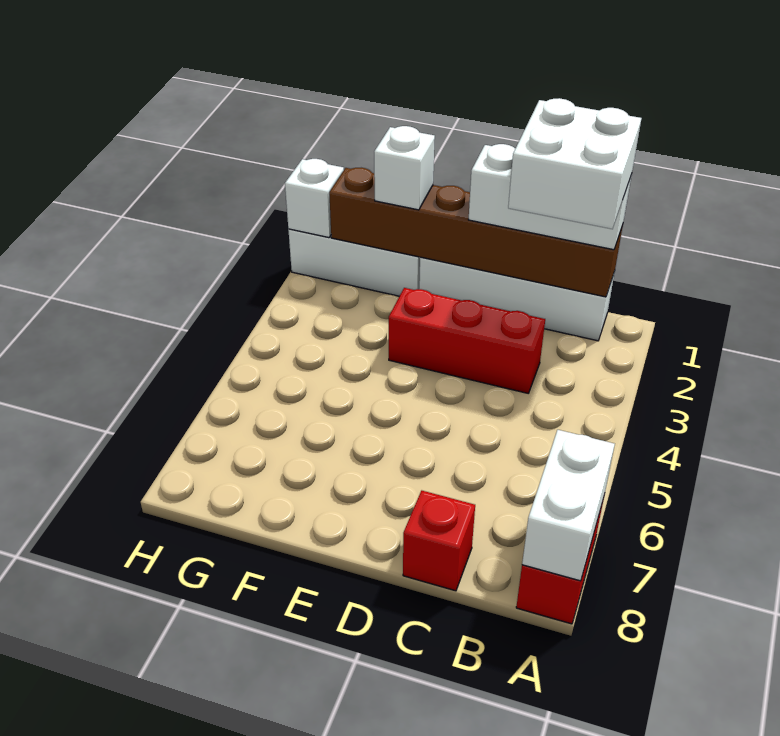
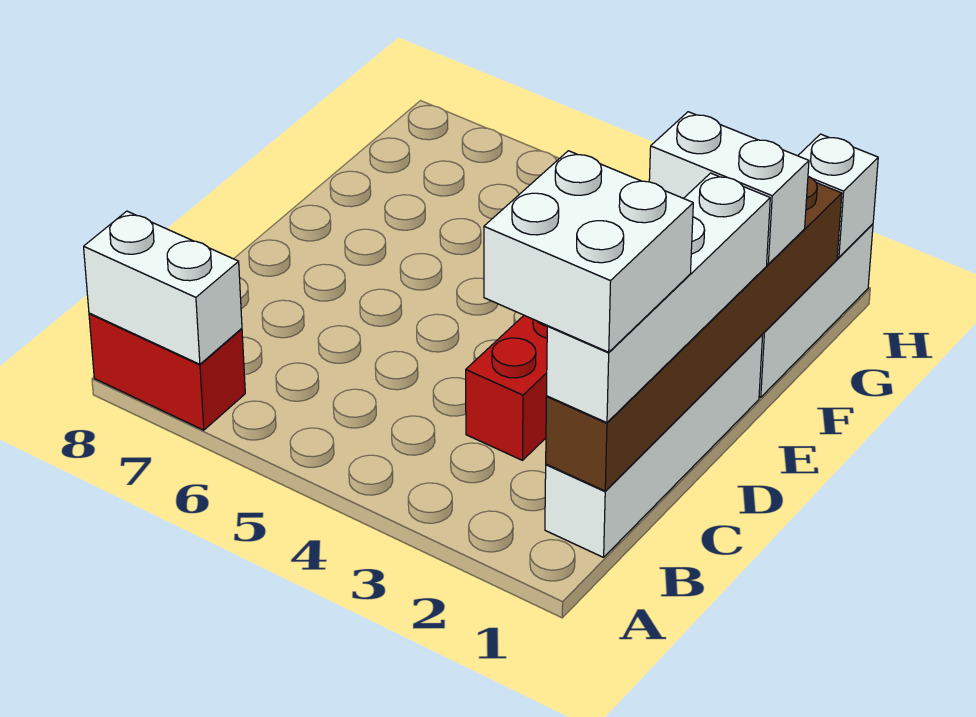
white brick B1:D1 level 3 -> white brick B1:E1 level 3
red brick C8 level 1 -> none
white brick F1 level 3 -> white brick F1:F2 level 3

